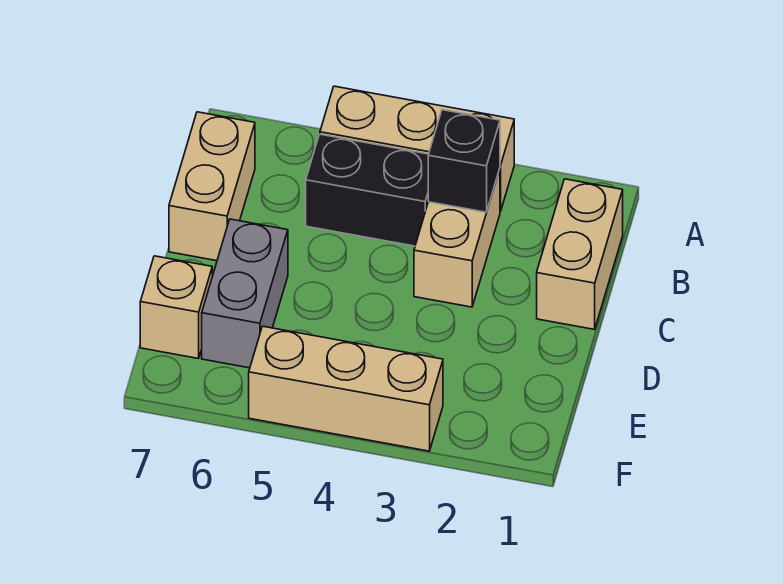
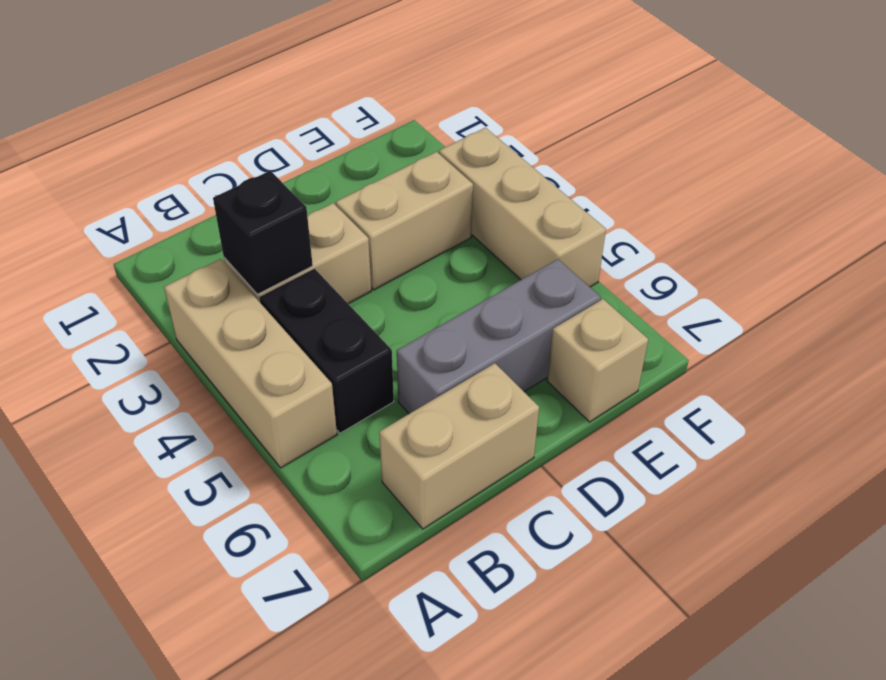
tan brick B1:C1 level 1 -> tan brick D3:E3 level 1
grey brick D6:E6 level 1 -> grey brick C6:E6 level 1

